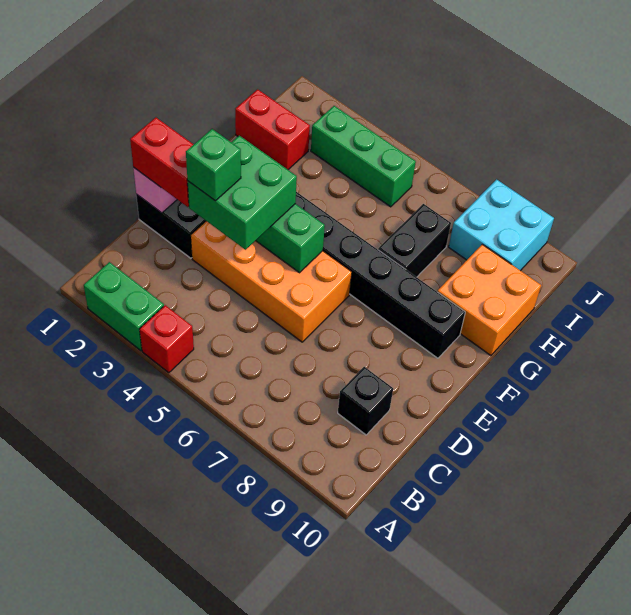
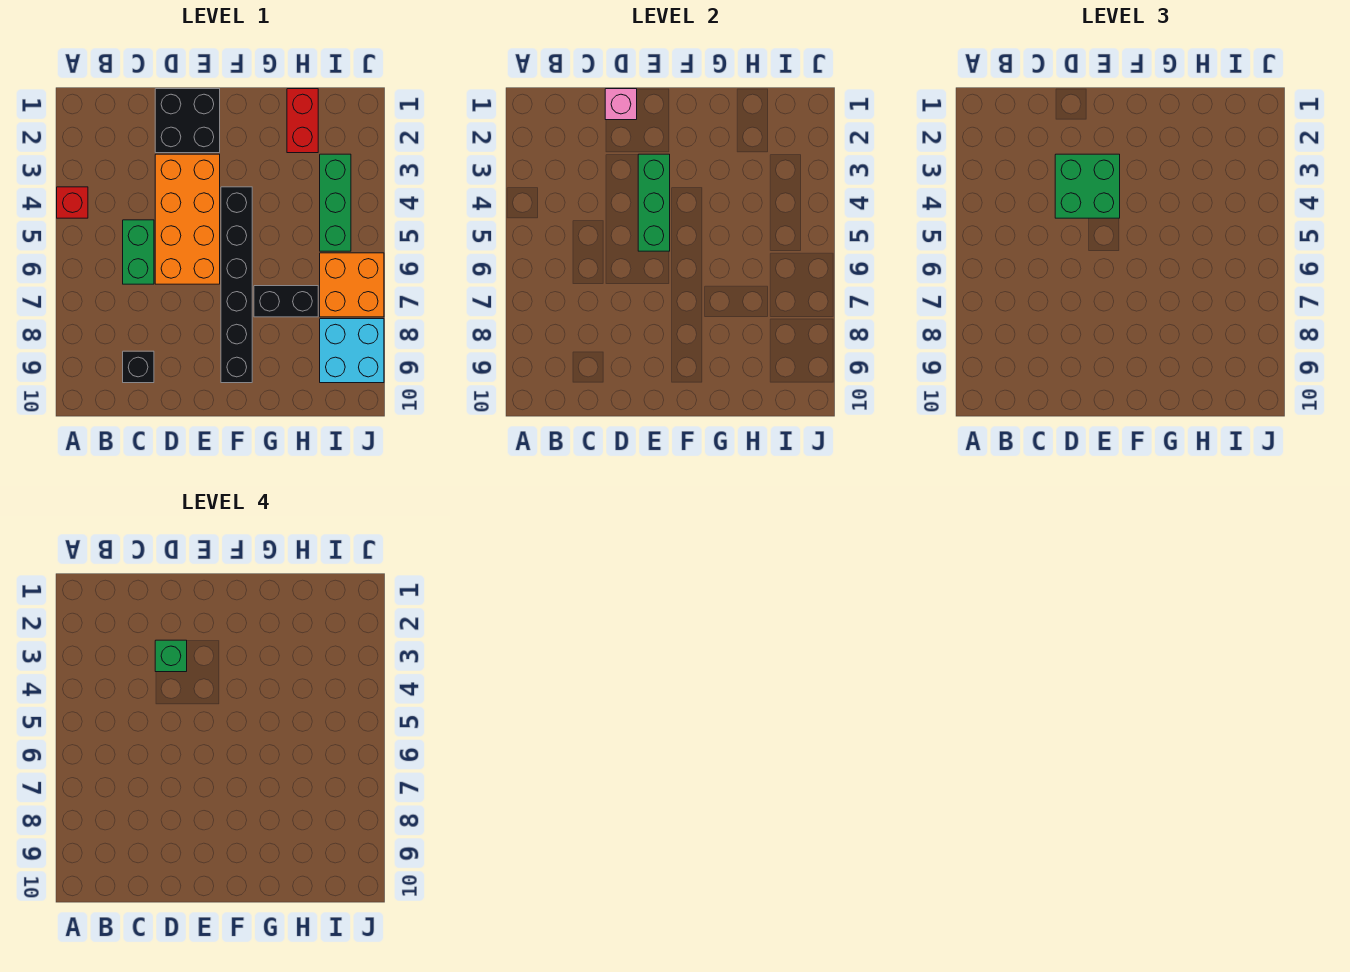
green brick A2:A3 level 1 -> green brick C5:C6 level 1
red brick D1:D2 level 3 -> none
orange brick G9:H10 level 1 -> orange brick I6:J7 level 1

